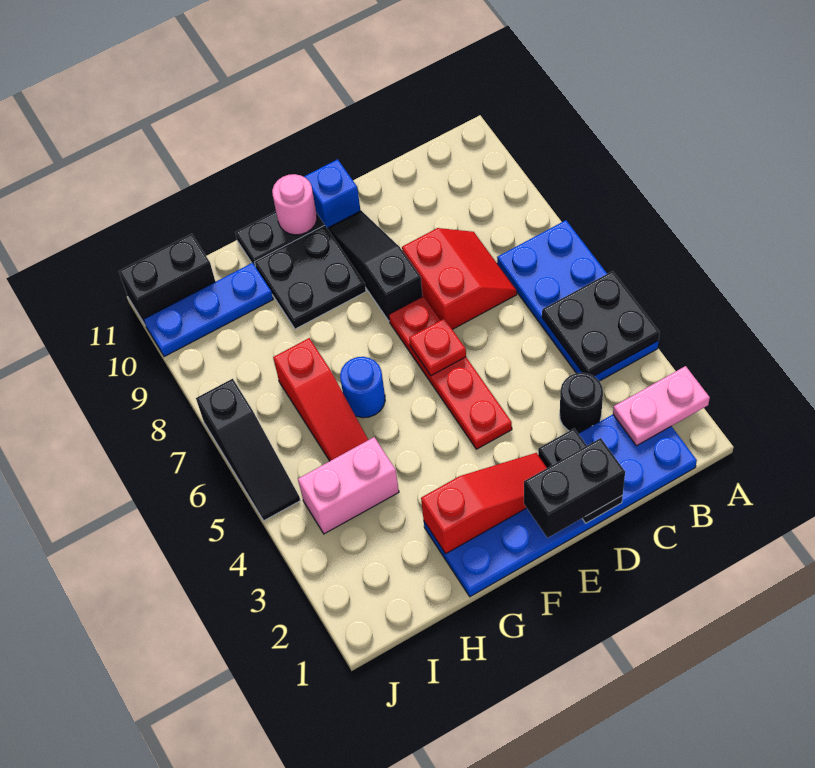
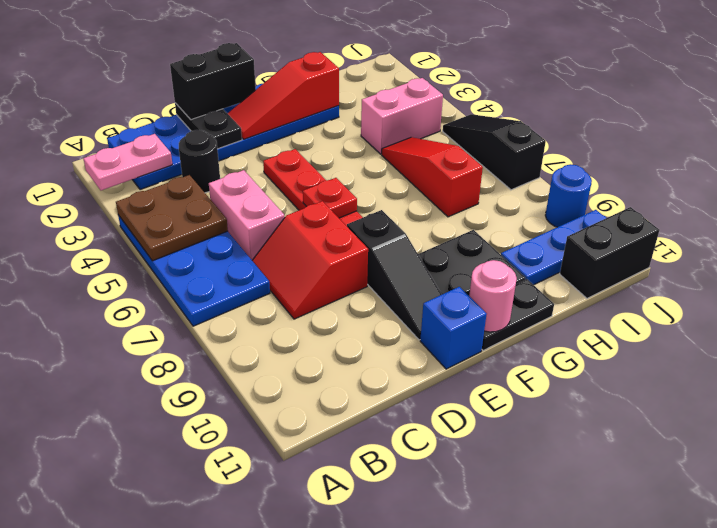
black plate A4:B5 level 2 -> brown plate A4:B5 level 2
none -> pink brick C5:C6 level 1
blue round brick G6 level 1 -> blue round brick J9 level 1

